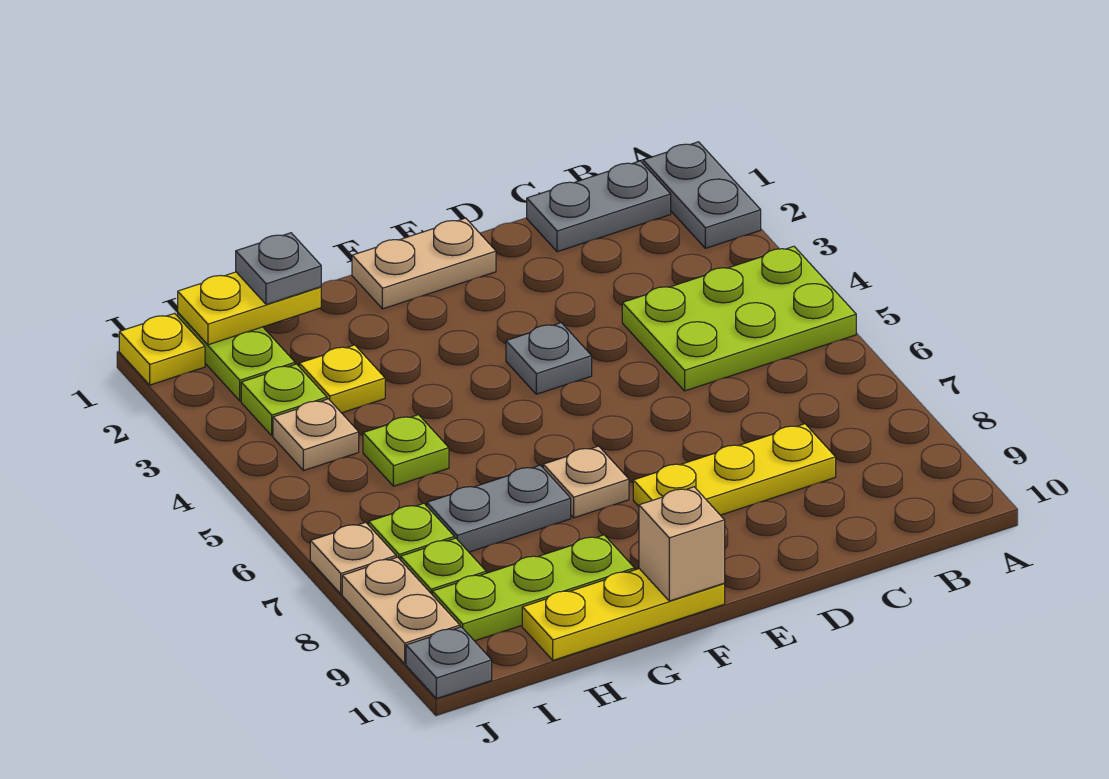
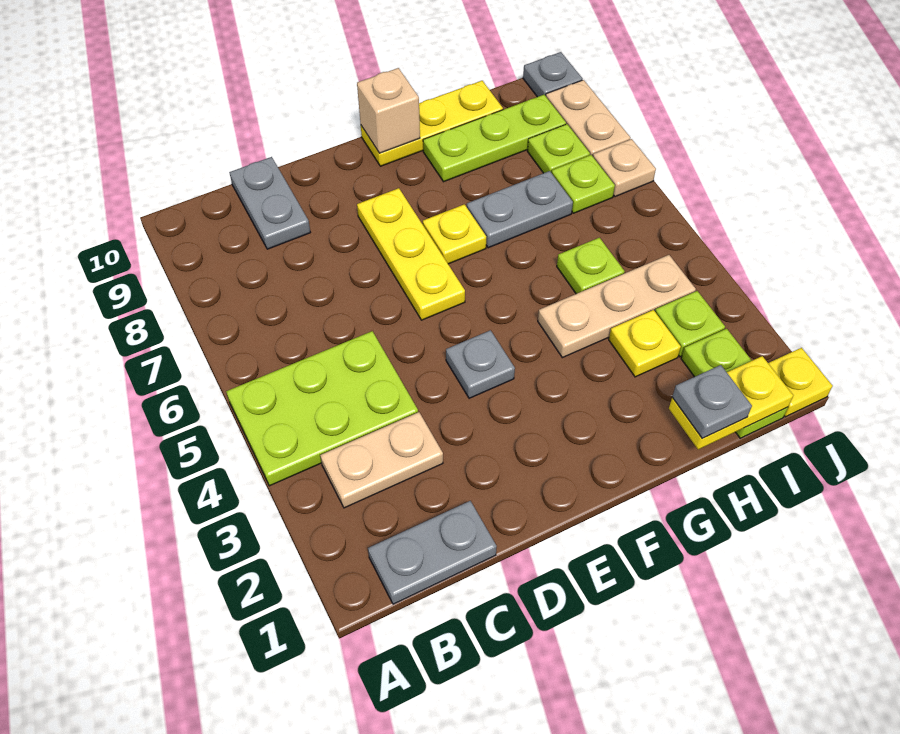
grey plate A1:A2 level 1 -> grey plate C9:C10 level 1
yellow plate C8:E8 level 1 -> yellow plate E6:E8 level 1
tan plate E1:F1 level 1 -> tan plate B3:C3 level 1
tan plate F7 level 1 -> yellow plate F7 level 1
tan plate I4 level 1 -> tan plate G4:I4 level 1

